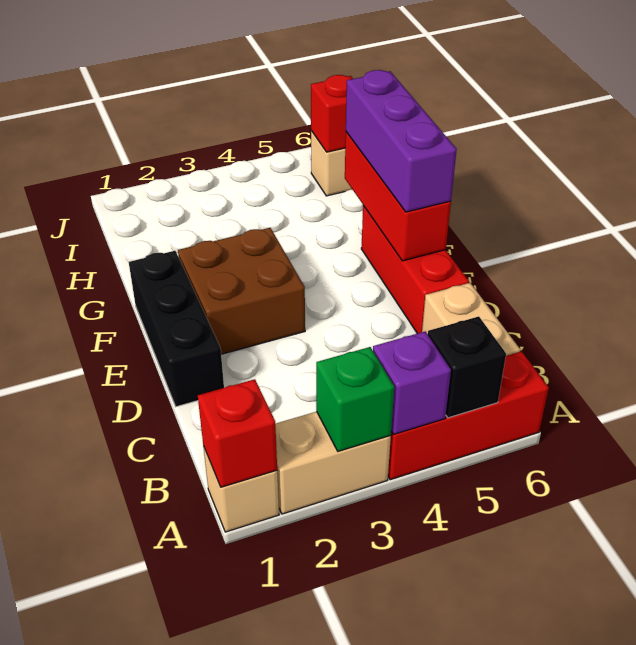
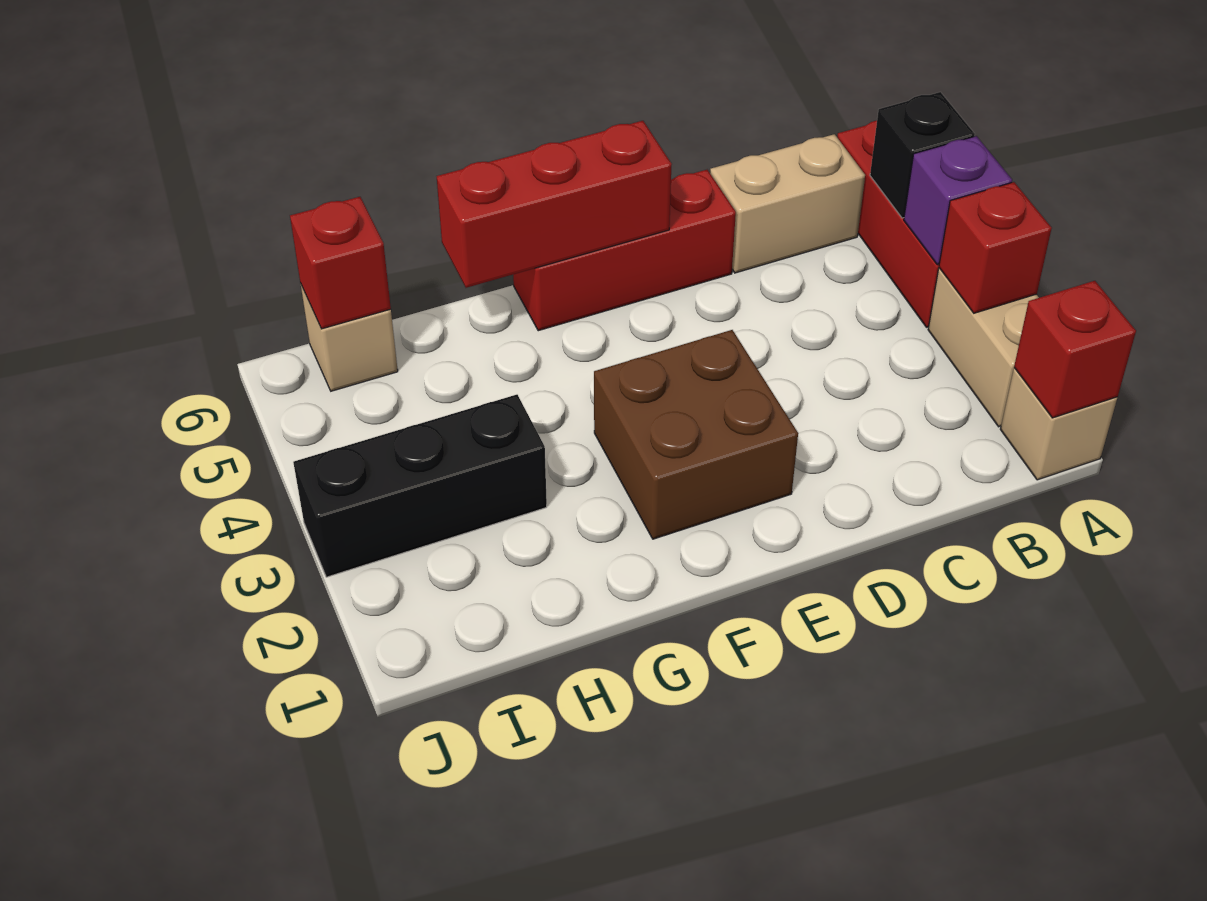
green brick A3 level 2 -> red brick A3 level 2
black brick D1:F1 level 1 -> black brick H3:J3 level 1
purple brick E6:G6 level 3 -> none

